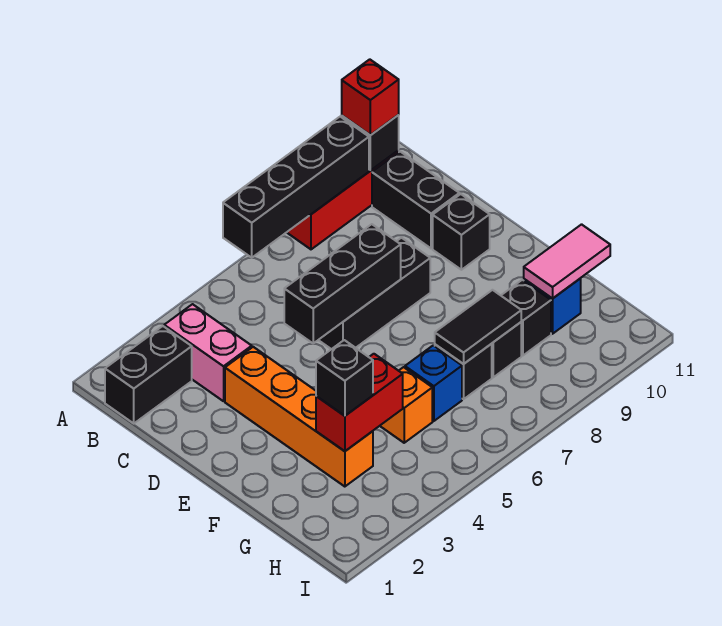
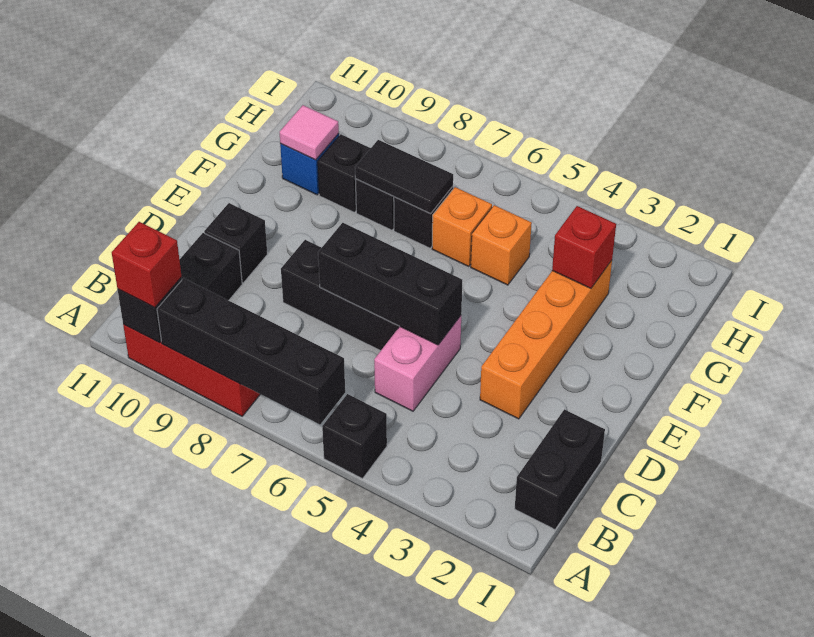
black brick B1:B2 level 1 -> black brick B1:C1 level 1
pink brick B3:C3 level 1 -> pink brick C5:D5 level 1
red brick G3:G4 level 2 -> red brick G3 level 2
black brick G3 level 3 -> black brick A5 level 1
blue brick G6 level 1 -> orange brick G6 level 1
pink tile G10:G11 level 2 -> pink tile G10 level 2

